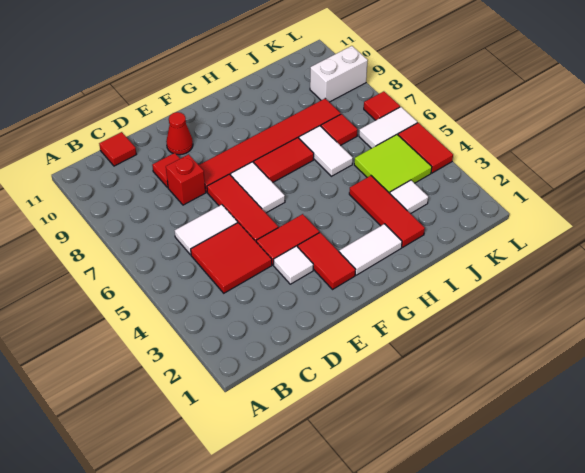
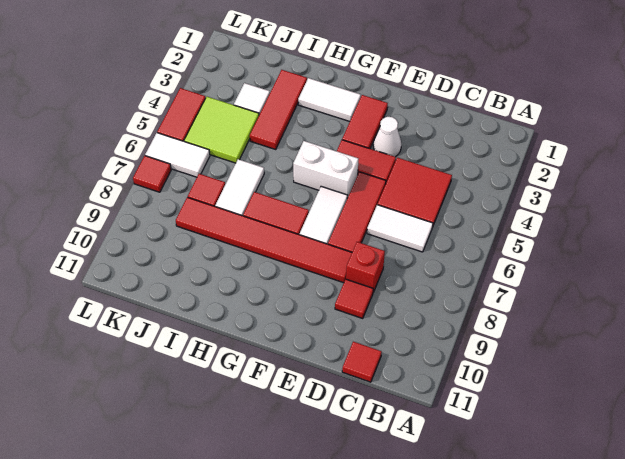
white tile E3 level 1 -> white cone E3 level 1
red cone E10 level 1 -> none
white brick K9:L9 level 1 -> white brick F5:G5 level 1

